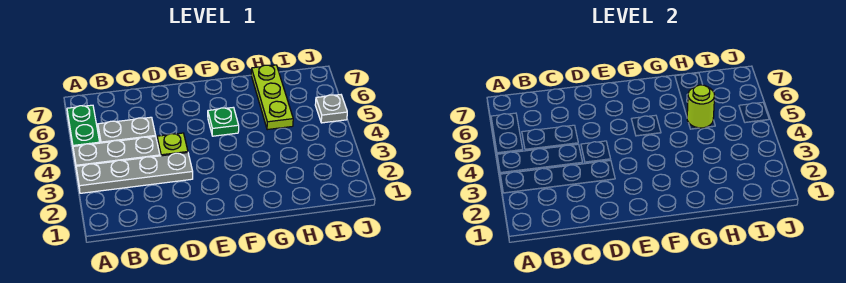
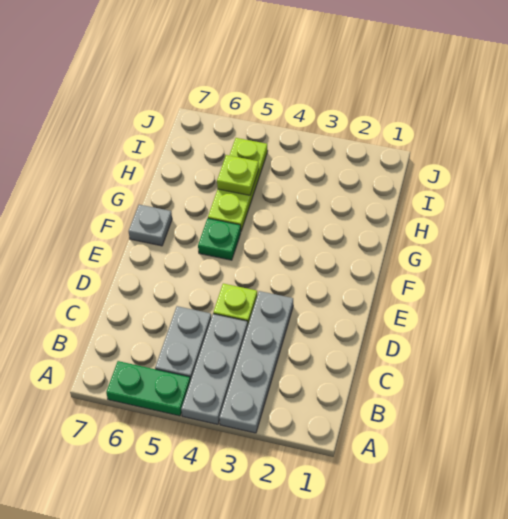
lime plate H5:H7 level 1 -> lime plate G5:I5 level 1
lime round brick H5 level 2 -> lime plate H5 level 2
grey plate J5 level 1 -> grey plate F7 level 1

